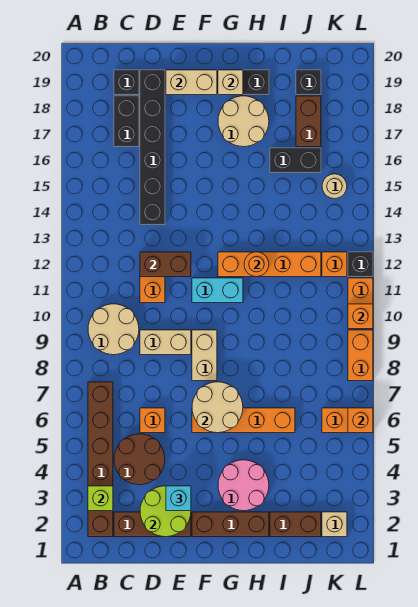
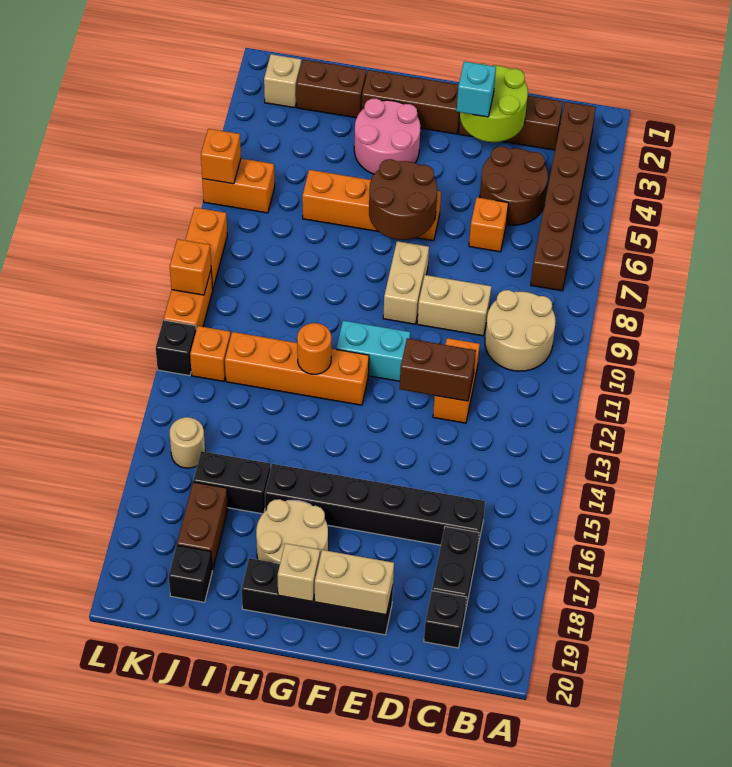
lime brick B3 level 2 -> none
black brick D14:D19 level 1 -> black brick C16:H16 level 1
tan round brick F6:G7 level 2 -> brown round brick F6:G7 level 2

